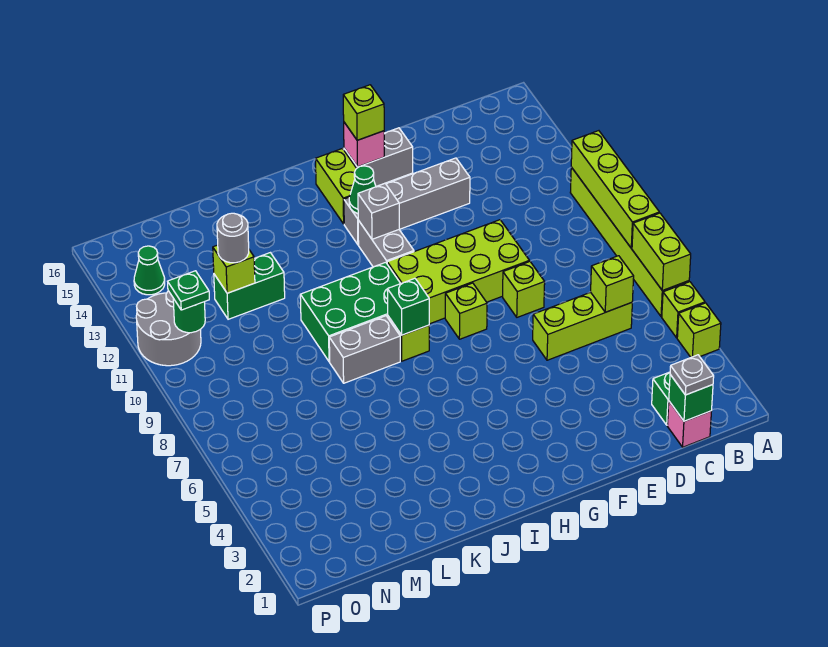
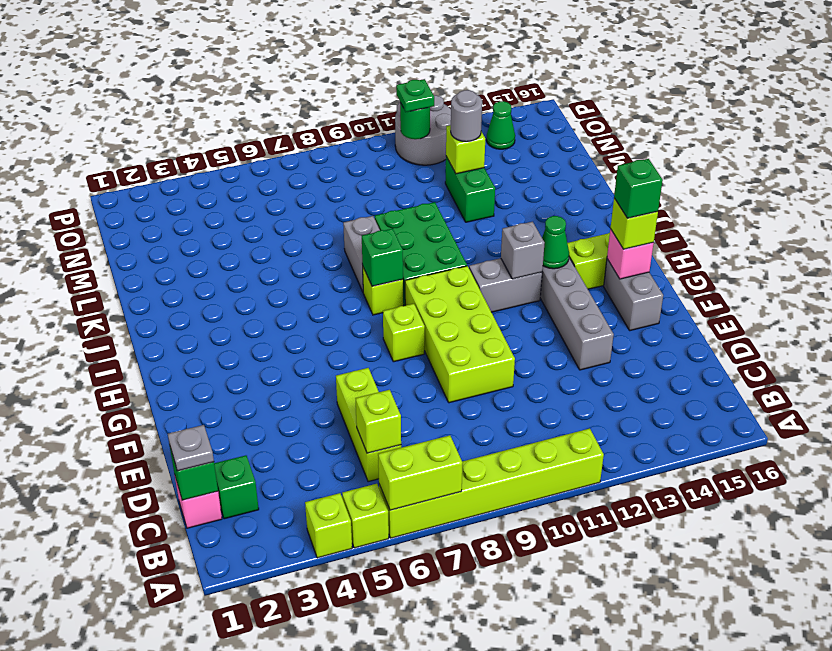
lime brick A8:A11 level 2 -> none
lime brick E8 level 1 -> none
none -> green brick G15 level 4

